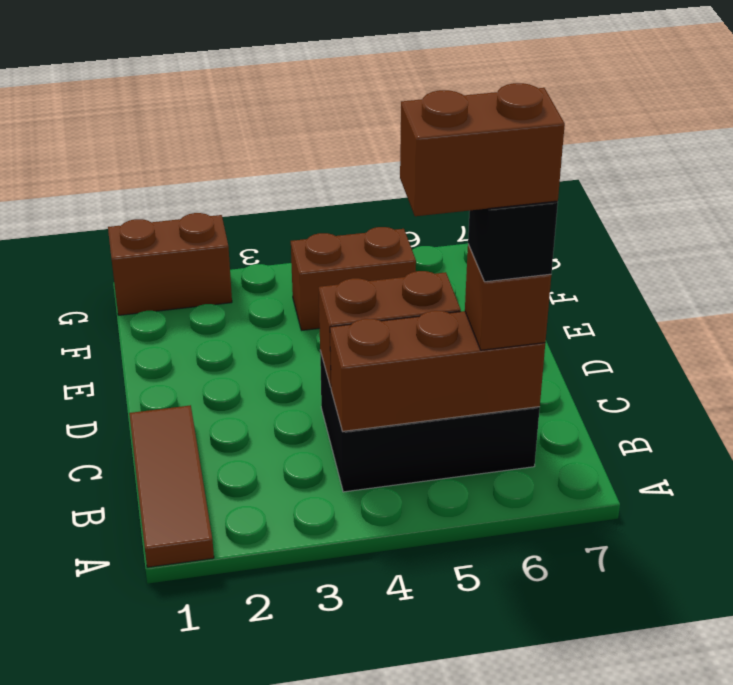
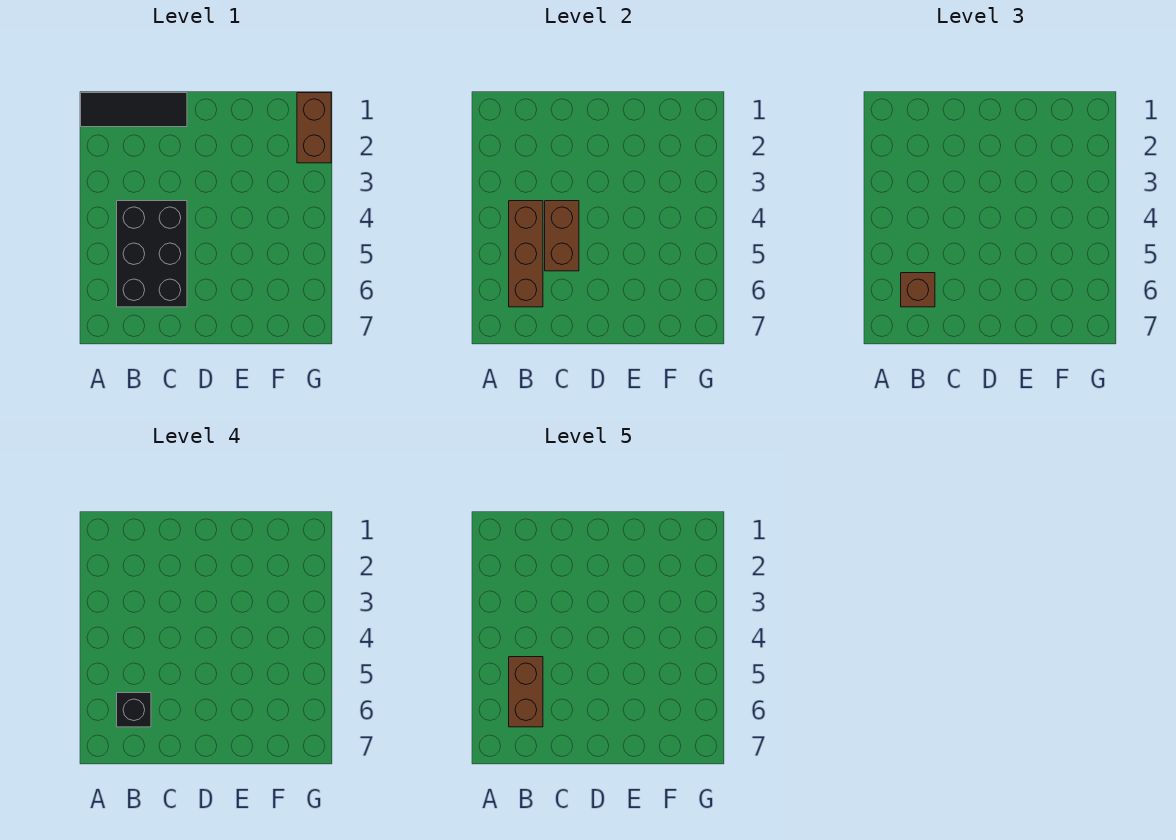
brown tile A1:C1 level 1 -> black tile A1:C1 level 1
brown brick F4:F5 level 1 -> none

